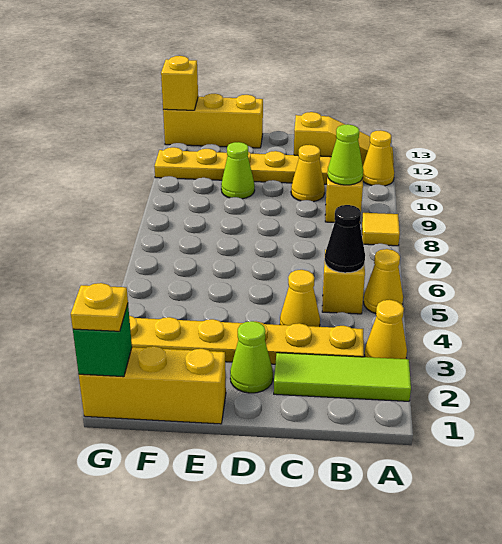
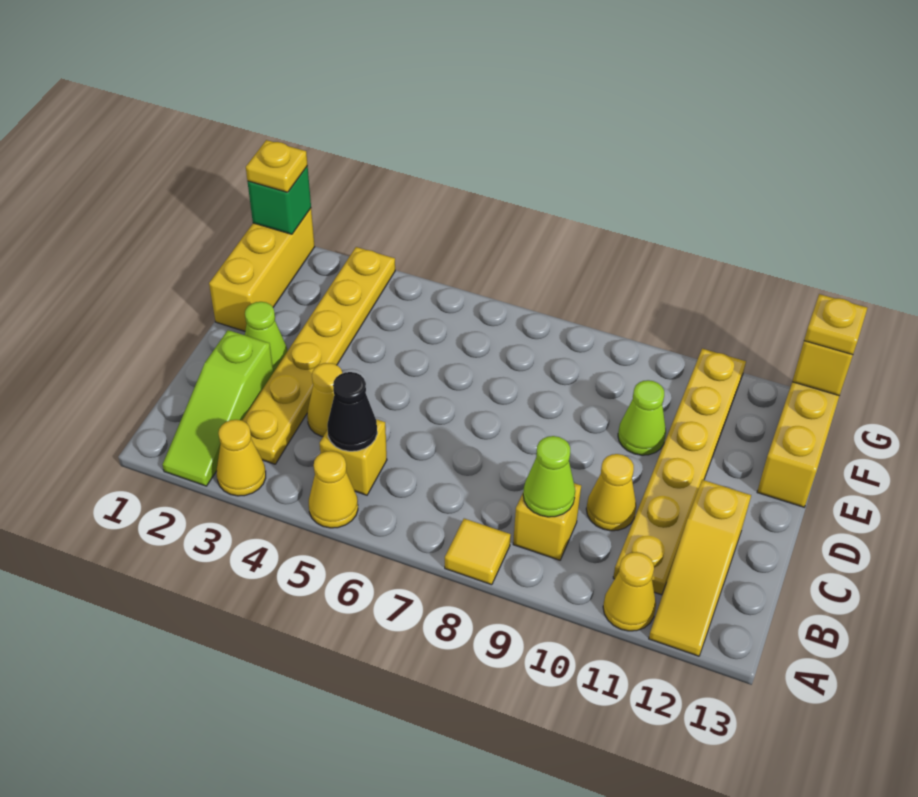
lime tile A2:C2 level 1 -> lime slope A2:C2 level 1 top C
none -> yellow plate G13 level 3

